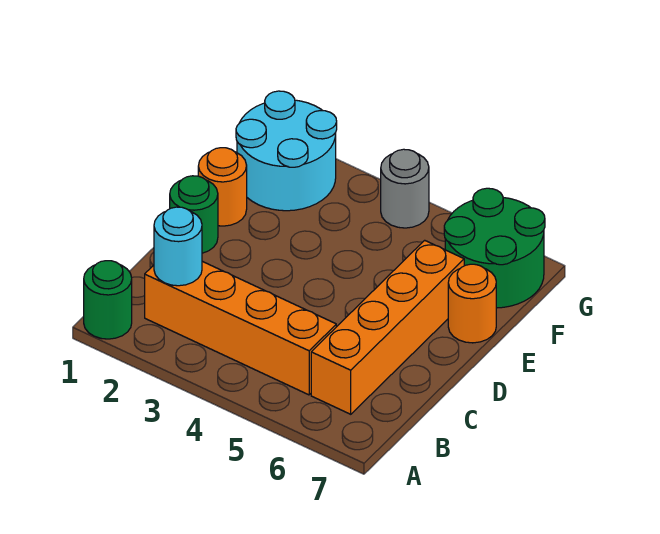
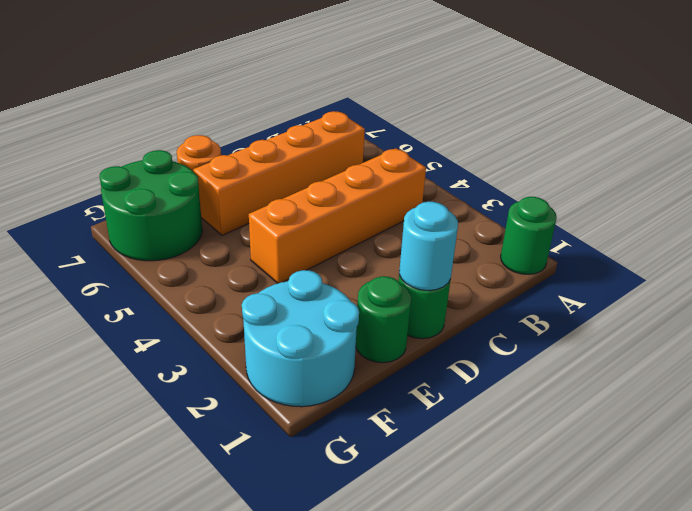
orange brick B2:B5 level 1 -> orange brick B4:E4 level 1
cyan round brick B2 level 2 -> cyan round brick D1 level 2
orange round brick E1 level 1 -> green round brick E1 level 1
grey round brick G4 level 1 -> none

